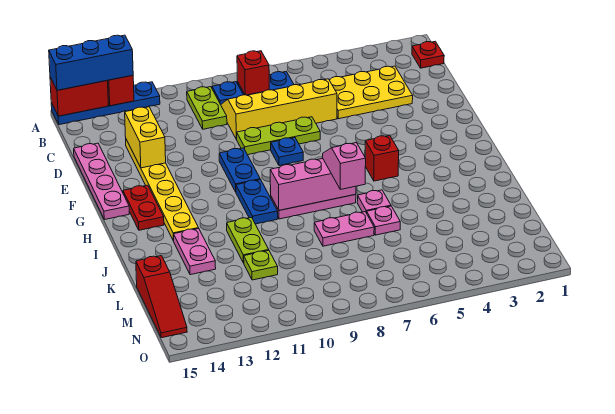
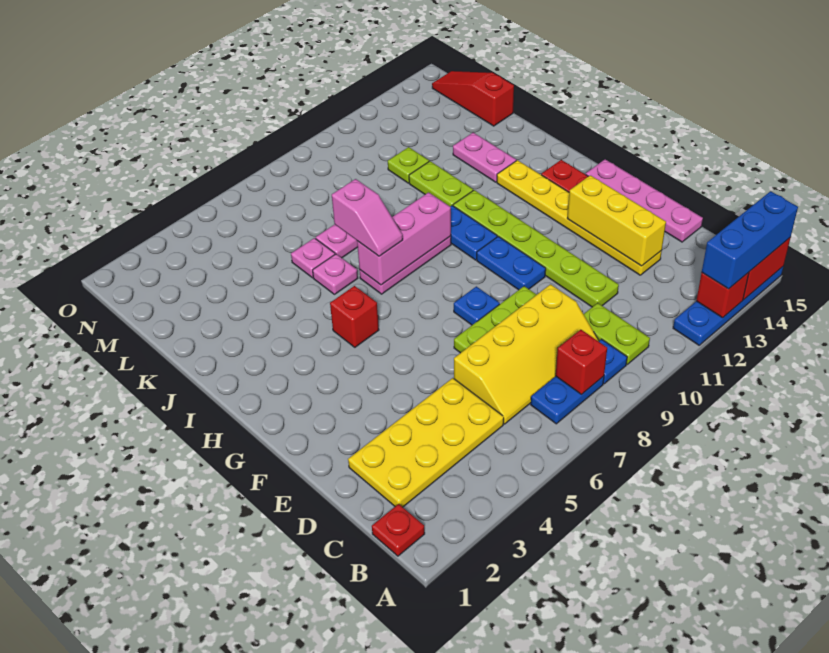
yellow plate C3:D5 level 1 -> yellow plate C2:D5 level 1
none -> lime plate D11:I11 level 1
yellow brick D13:E13 level 2 -> yellow brick D13:F13 level 2

